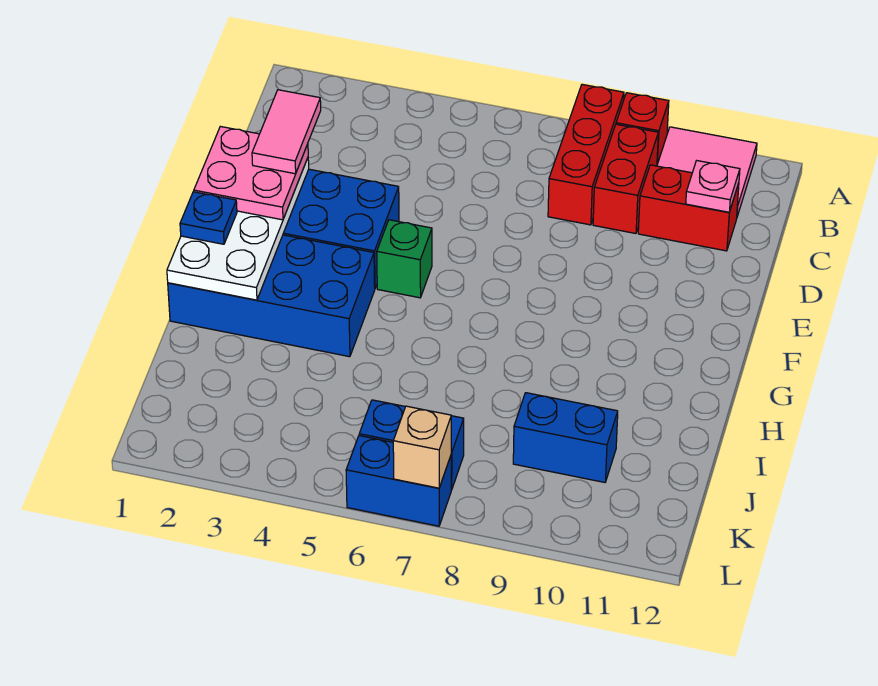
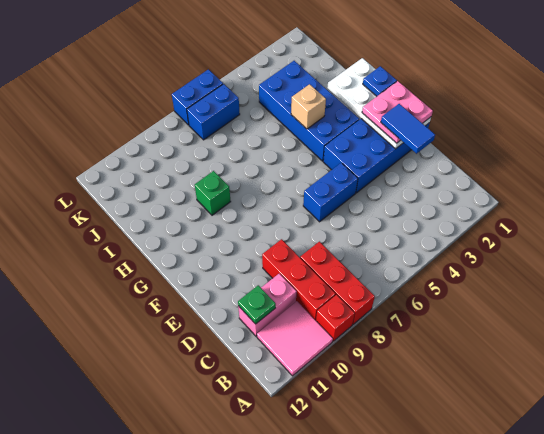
red brick B9:C9 level 1 -> red brick B9:D9 level 1
red brick C10:C11 level 1 -> pink brick C10:C11 level 1
pink plate C11 level 2 -> green plate C11 level 2
pink tile D2:E2 level 4 -> blue tile D2:E2 level 4
green brick F5 level 1 -> green brick H9 level 1
blue brick G1:H4 level 1 -> blue brick G3:J4 level 1
blue brick J9:J10 level 1 -> blue brick E5:E6 level 1
tan brick L7 level 2 -> tan brick H4 level 2

